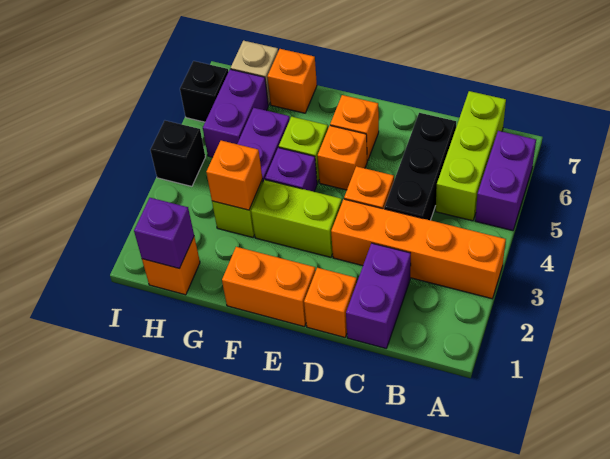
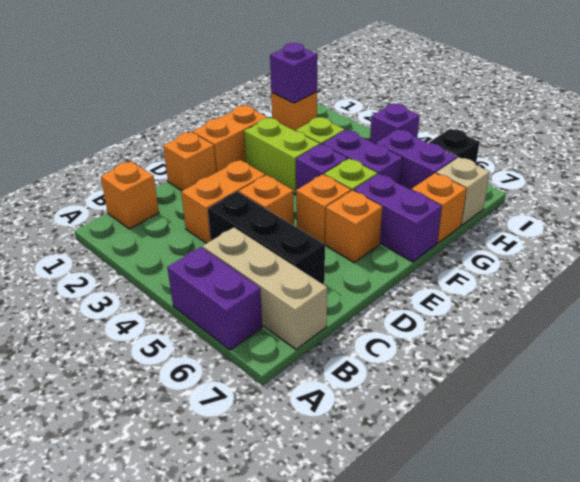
orange brick A3:D3 level 1 -> orange brick C3:D3 level 1
lime brick B5:B7 level 1 -> tan brick B5:B7 level 1
purple brick C1:C2 level 1 -> purple brick F6:F7 level 1
lime brick E3:F3 level 1 -> lime brick F2:F3 level 1
orange brick G3 level 2 -> orange brick B1 level 1
black brick I4 level 1 -> purple brick I4 level 1

